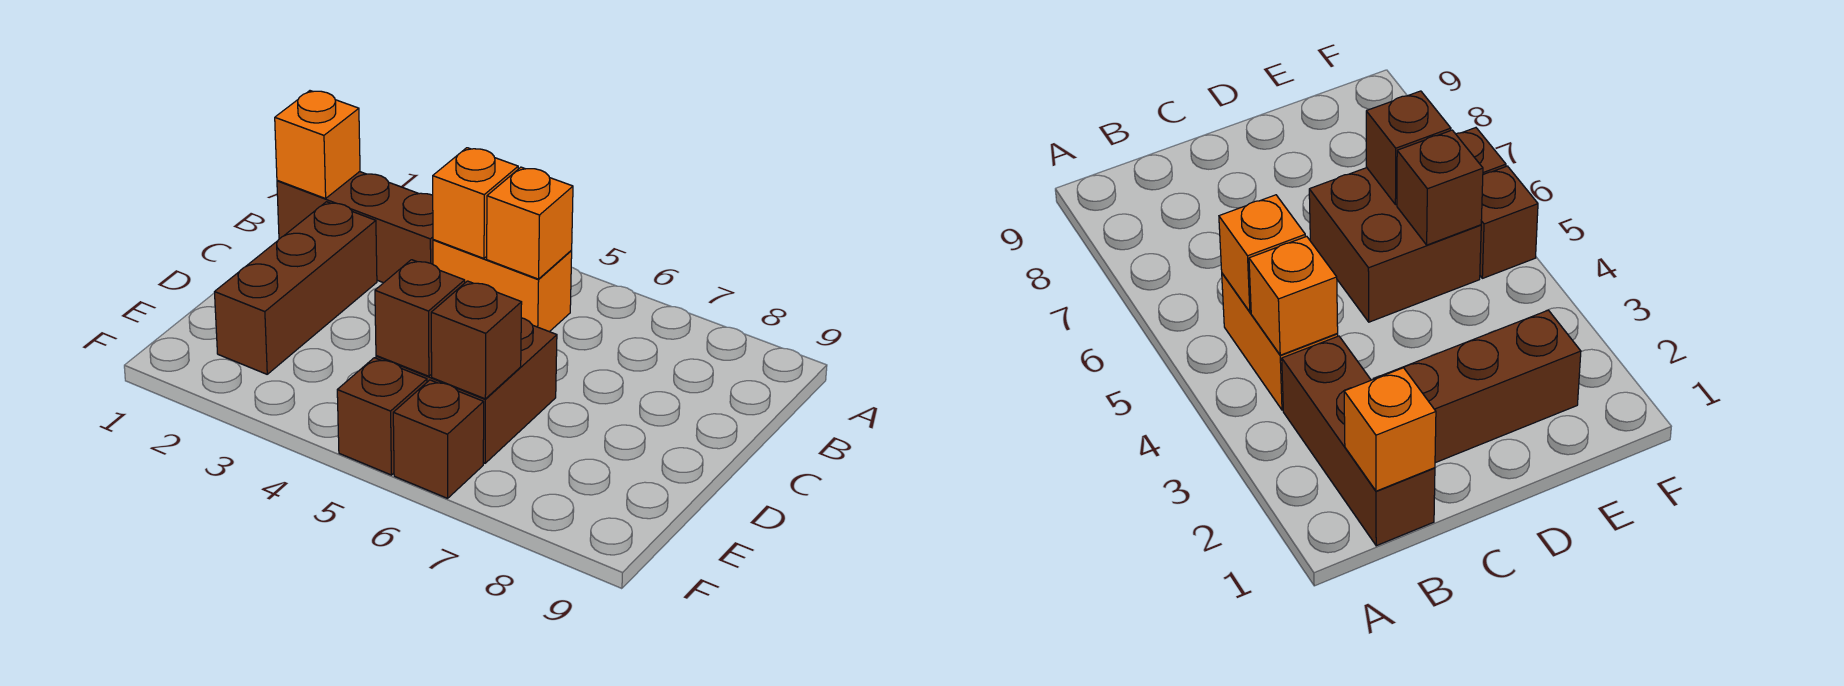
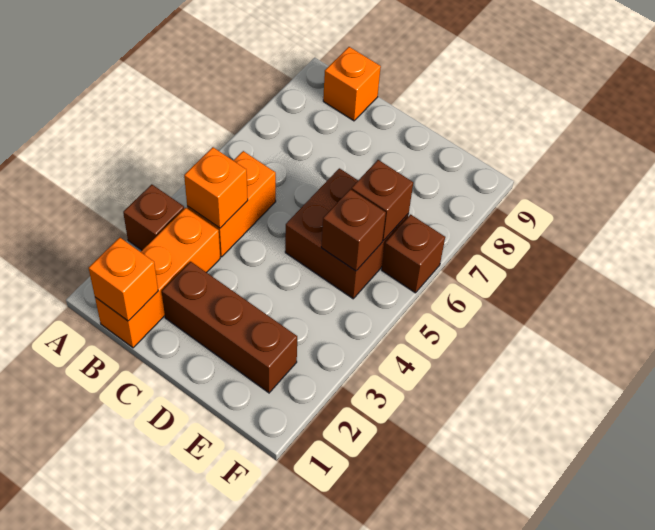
brown brick B1:B3 level 1 -> orange brick B1:B3 level 1
orange brick B5 level 2 -> orange brick B9 level 1
brown brick F5 level 1 -> brown brick A3 level 1

